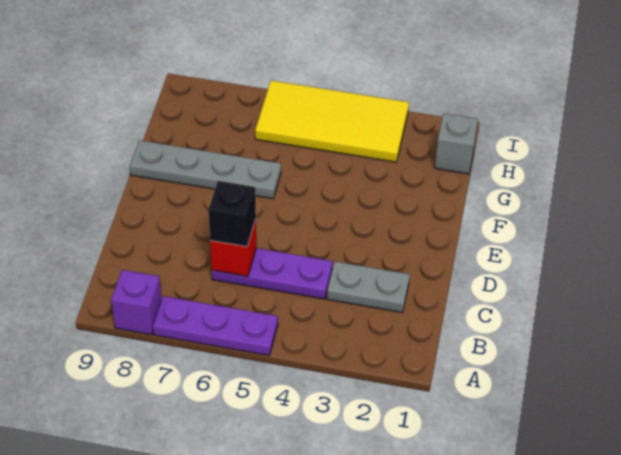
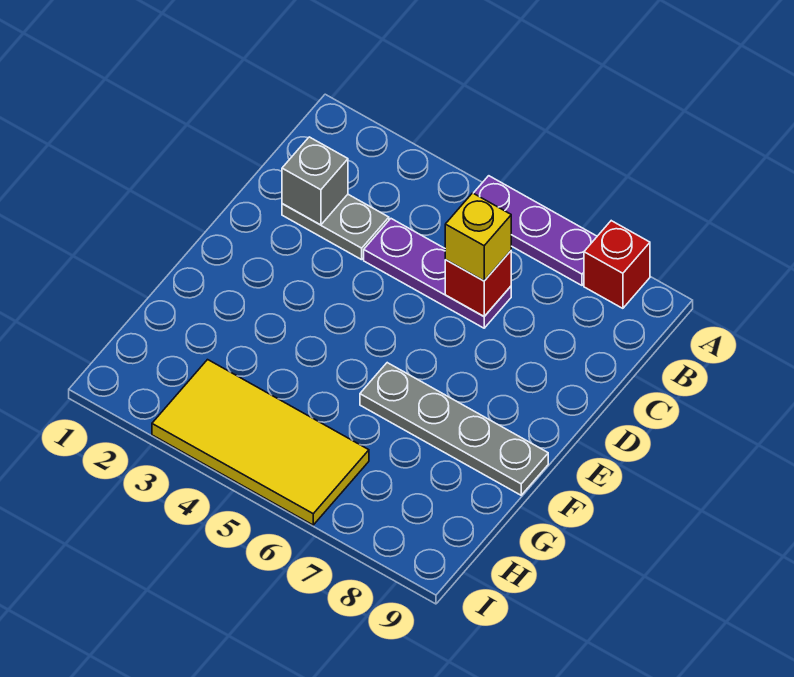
purple brick A8 level 1 -> red brick A8 level 1
black brick C6 level 3 -> yellow brick C6 level 3
grey brick H1 level 1 -> grey brick C2 level 2

